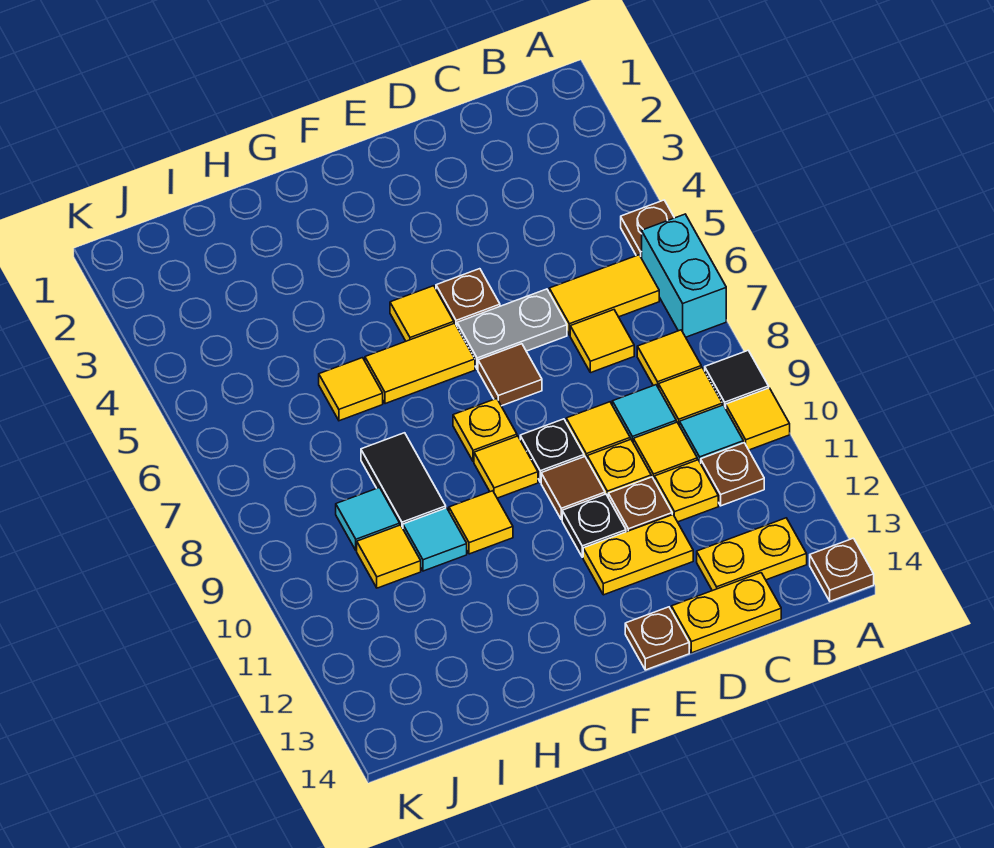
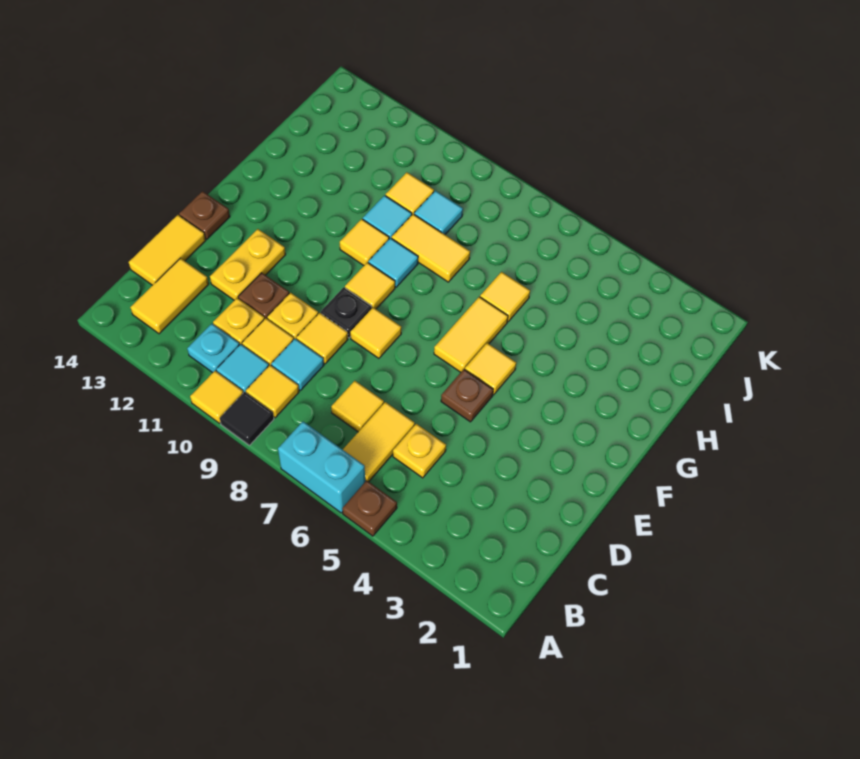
brown plate A14 level 1 -> none
yellow tile B8 level 1 -> yellow tile E8 level 1
brown plate B11 level 1 -> cyan plate B11 level 1
yellow plate B13:C13 level 1 -> yellow tile B13:C13 level 1
yellow plate C14:D14 level 1 -> yellow tile C14:D14 level 1
grey plate D6:E6 level 1 -> none
brown tile E7 level 1 -> none
brown tile E10 level 1 -> none
black plate E11 level 1 -> none
yellow plate F8 level 1 -> yellow plate C5 level 1
none -> cyan tile G9 level 1
black tile H8:H9 level 1 -> yellow tile H8:H9 level 1

